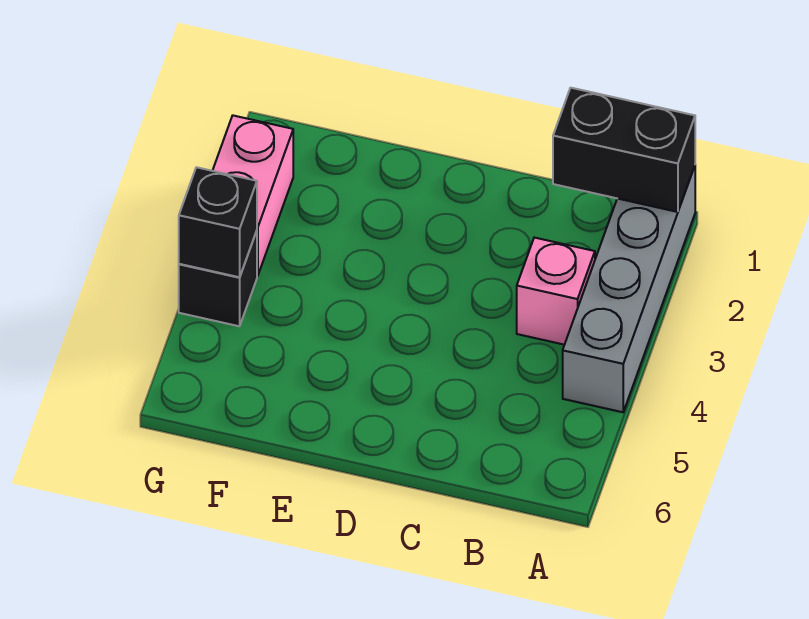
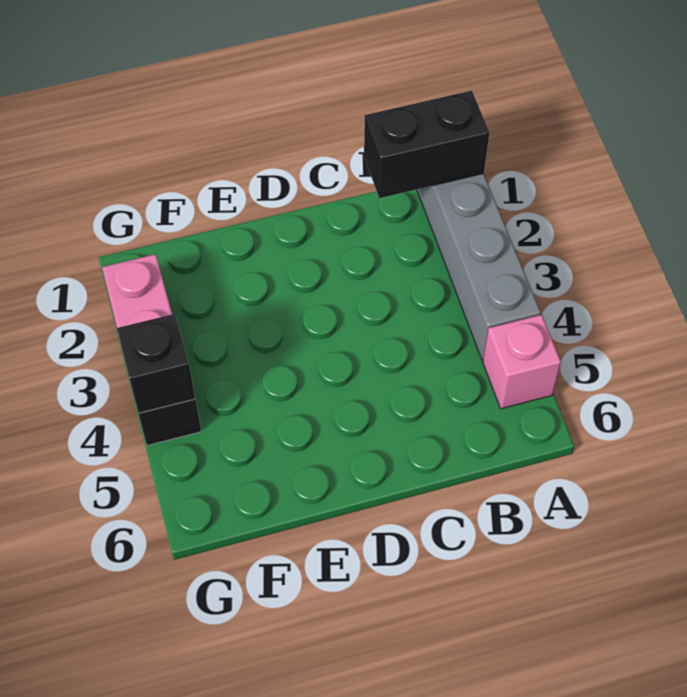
pink brick B3 level 1 -> pink brick A5 level 1

